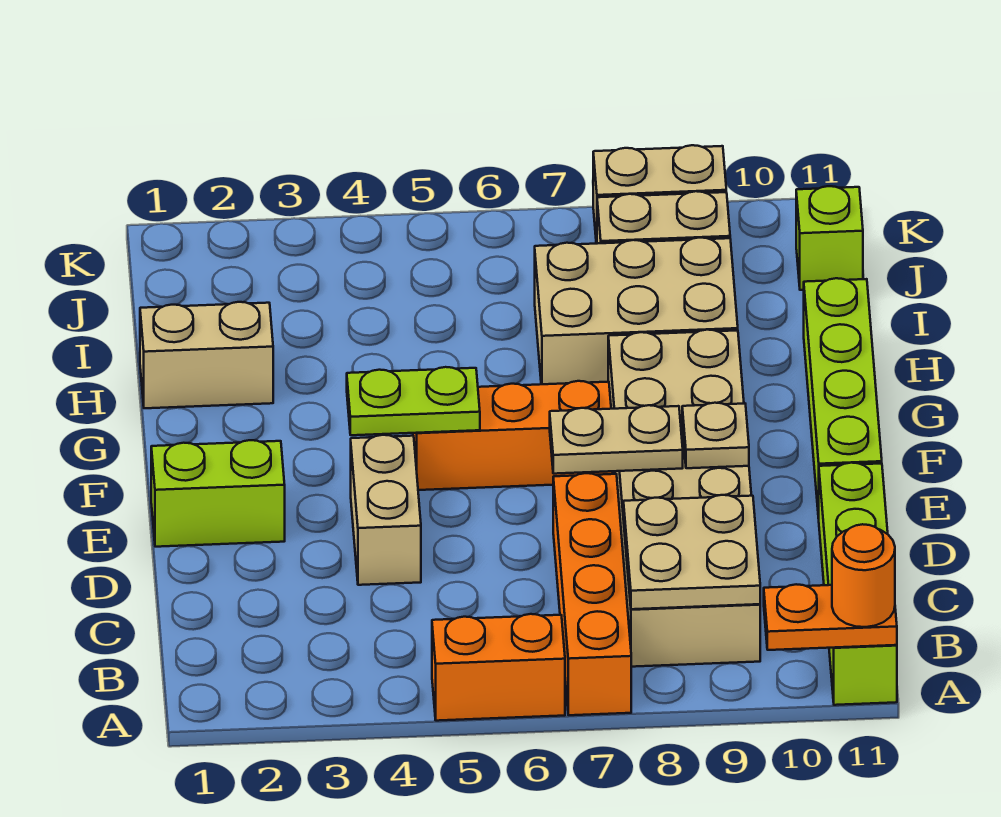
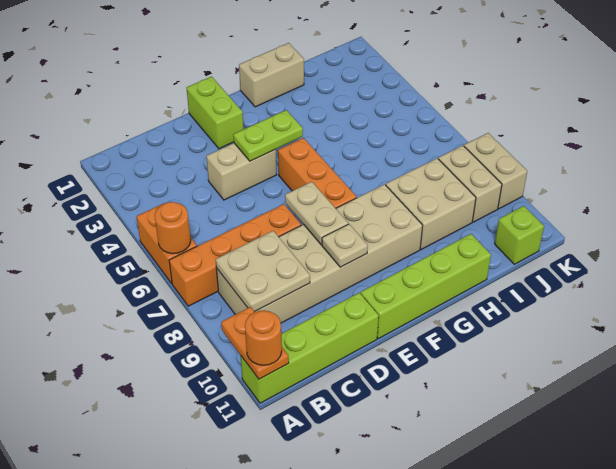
none -> orange round brick A6 level 2
lime plate F4:F5 level 2 -> lime plate E4:F4 level 2
tan brick H1:H2 level 1 -> tan brick G1:H1 level 1
tan brick H7:I9 level 1 -> tan brick H8:I9 level 1

